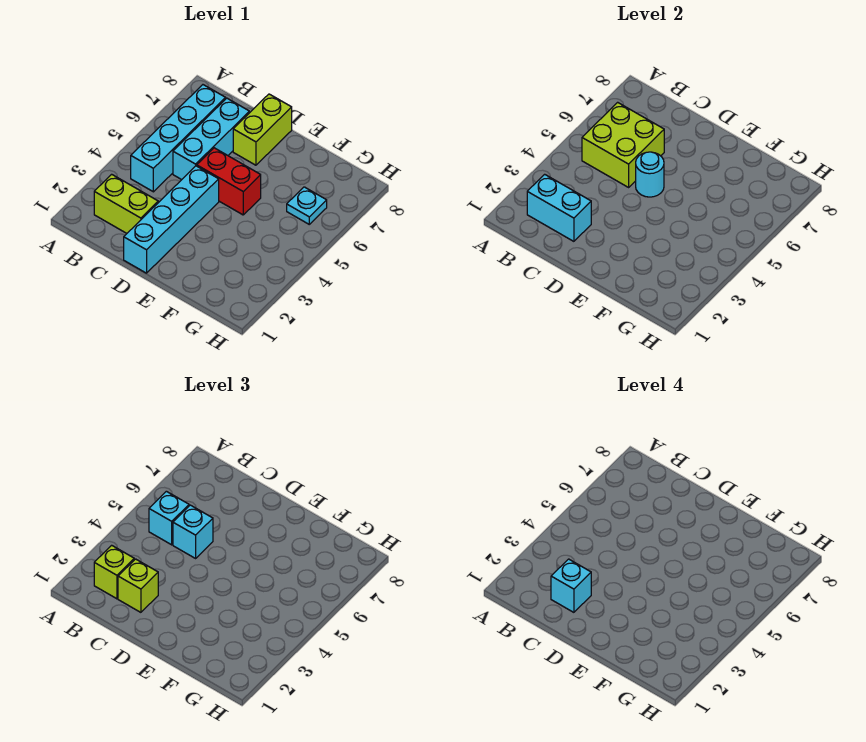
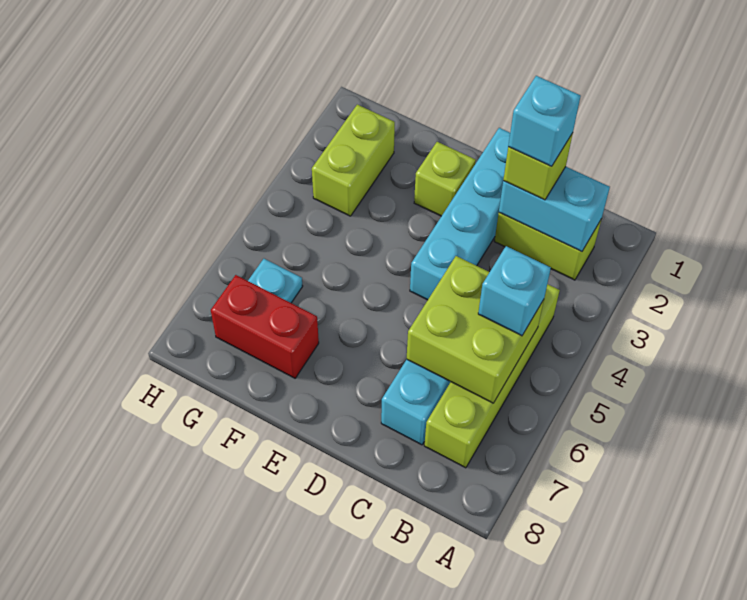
lime brick B2 level 3 -> lime brick E2 level 1
cyan brick B4:B7 level 1 -> lime brick B4:B7 level 1
cyan brick C5 level 3 -> none
red brick D5:E5 level 1 -> red brick F7:G7 level 1
cyan round brick D5 level 2 -> none
lime brick D7:D8 level 1 -> lime brick G2:G3 level 1

